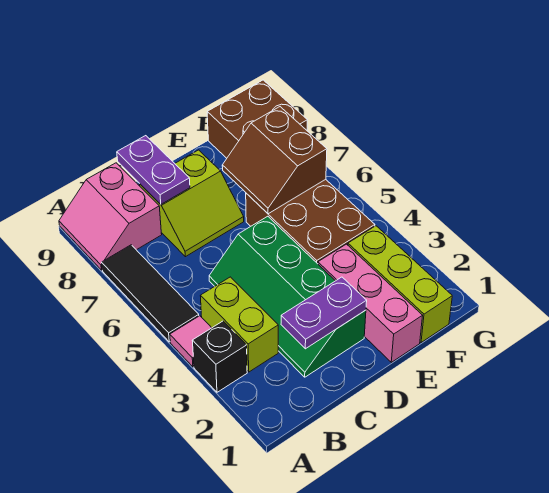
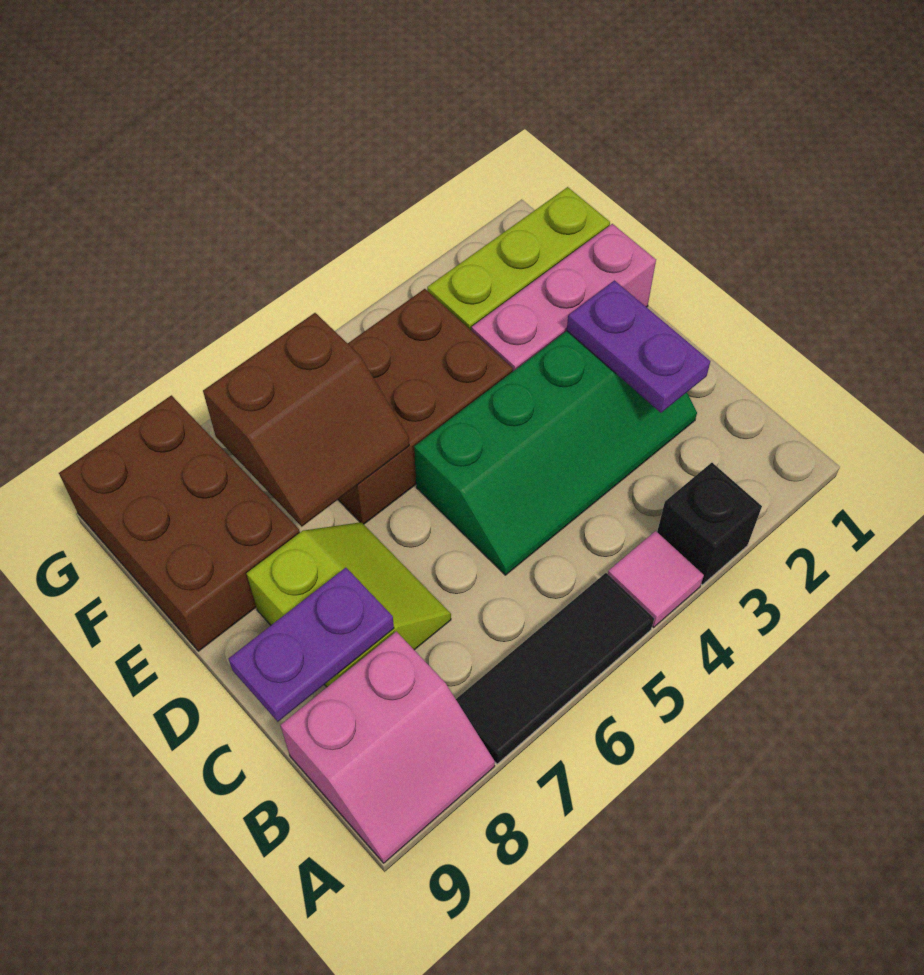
lime brick B3:B4 level 1 -> none
brown brick F8:G9 level 1 -> brown brick E8:G9 level 1

